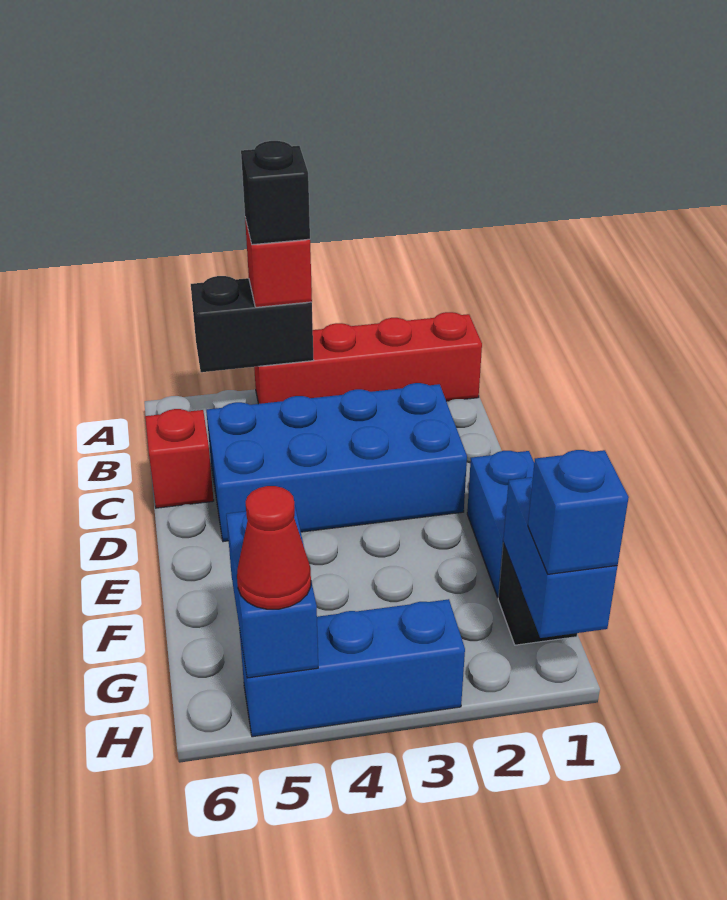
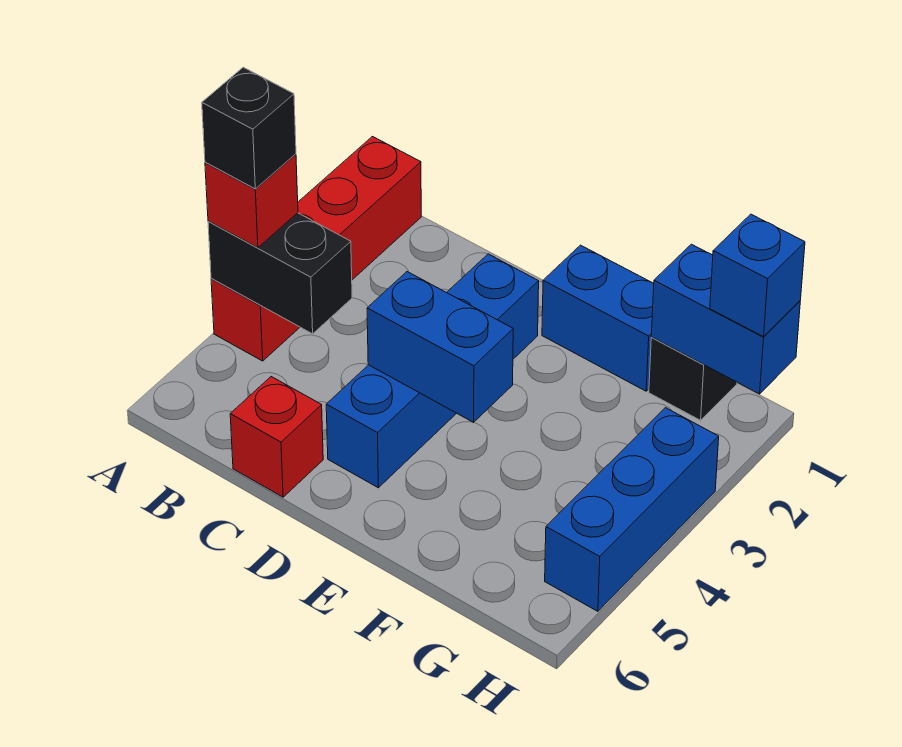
black brick A4:A5 level 2 -> black brick A4:B4 level 2
blue brick C2:D5 level 1 -> blue brick D2:D5 level 1
blue brick G5:H5 level 2 -> blue brick D4:E4 level 2
red cone H5 level 3 -> none

